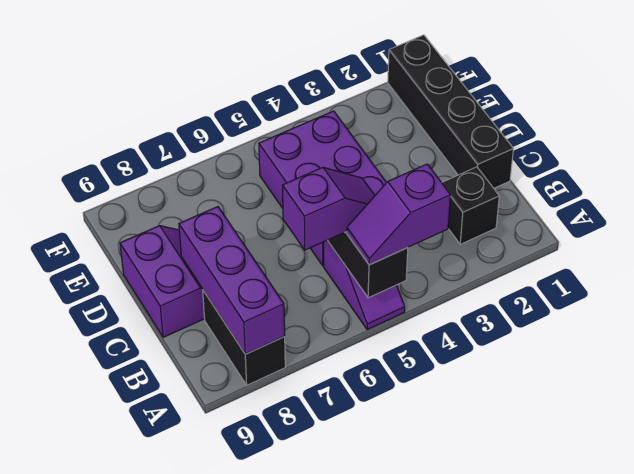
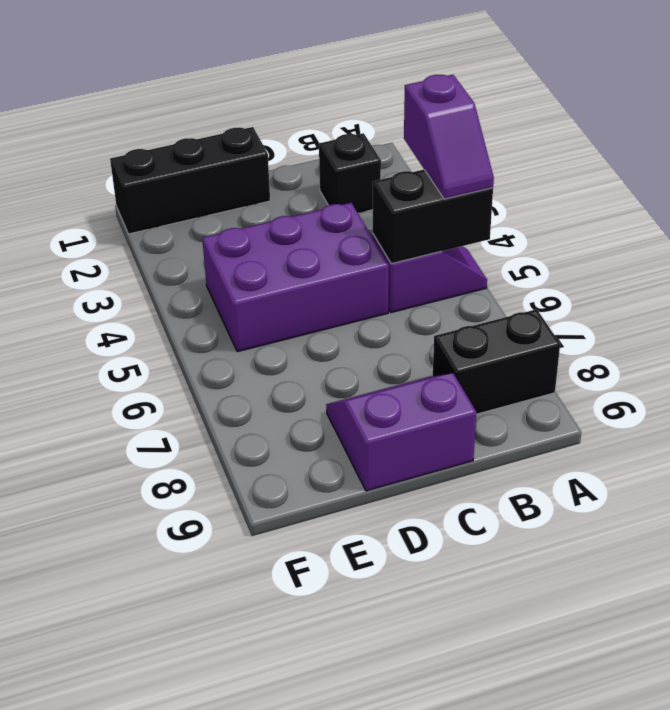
purple brick A8:C8 level 2 -> none
purple slope B5:B6 level 3 top 6 -> none
black brick C1:F1 level 1 -> black brick D1:F1 level 1

